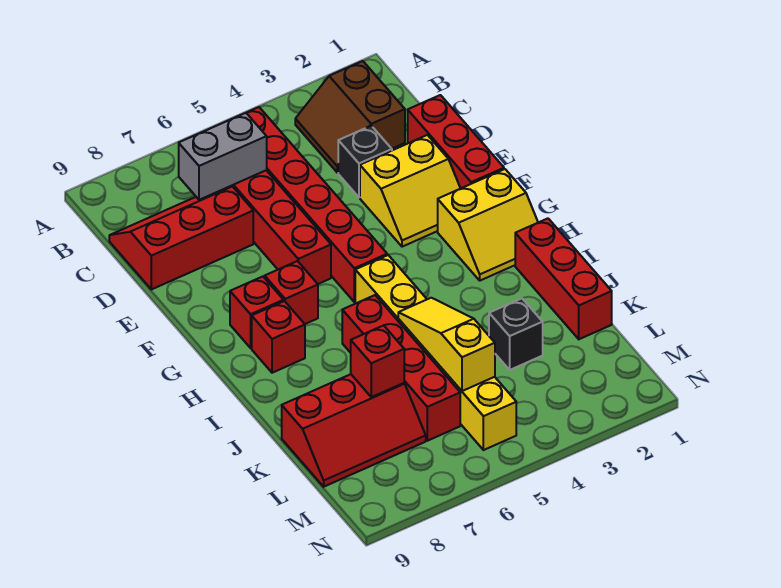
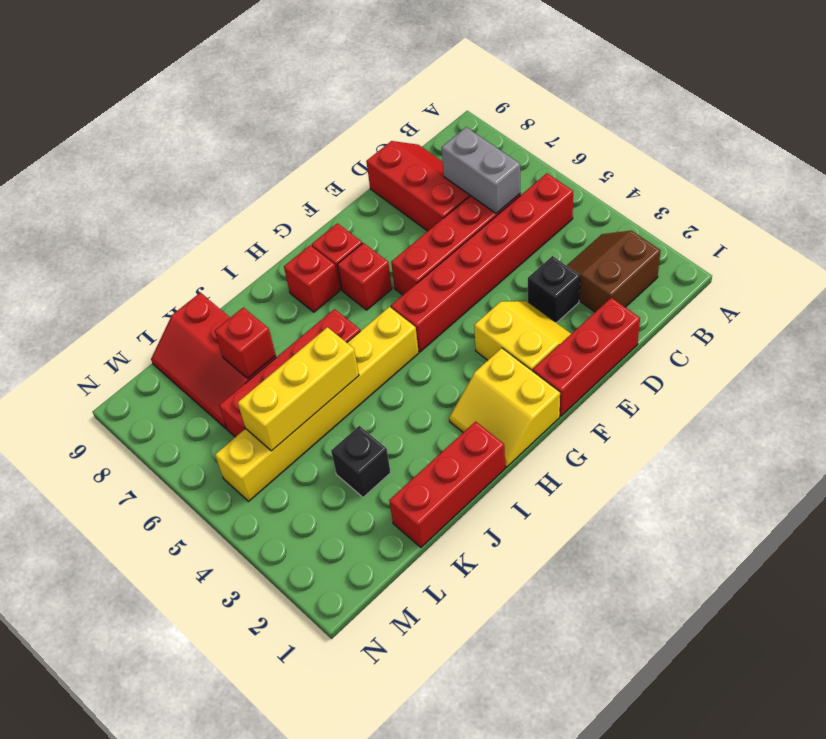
yellow slope E2:F3 level 1 top E -> yellow slope E2:F3 level 1 top F
yellow slope J5:L5 level 2 top L -> yellow brick J5:L5 level 2

